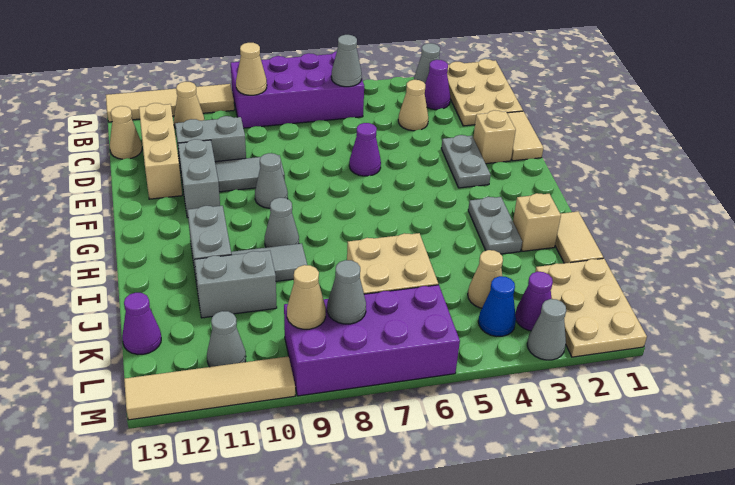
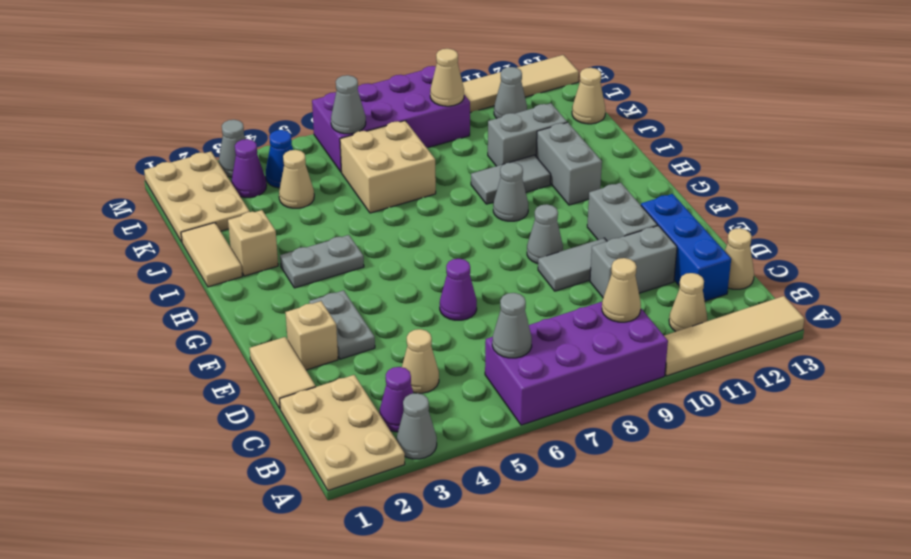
tan brick C12:E12 level 1 -> blue brick C12:E12 level 1
grey plate H3:I3 level 1 -> grey plate H3:H4 level 1
purple cone K13 level 1 -> tan cone K13 level 1
grey cone L8 level 2 -> grey cone L6 level 2

